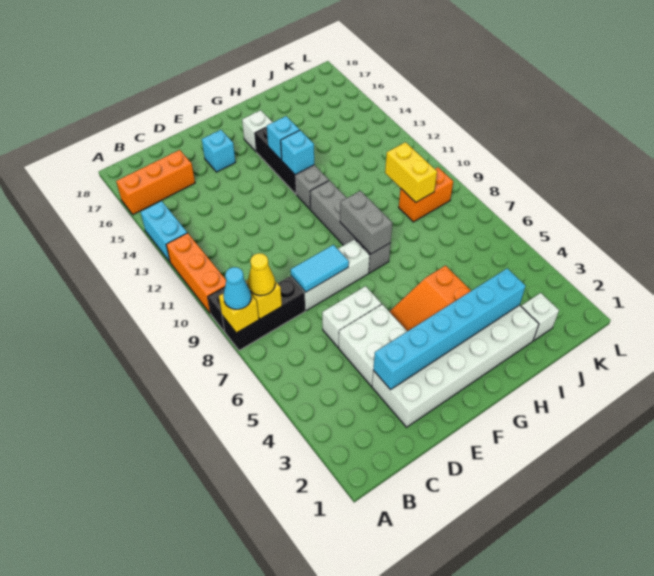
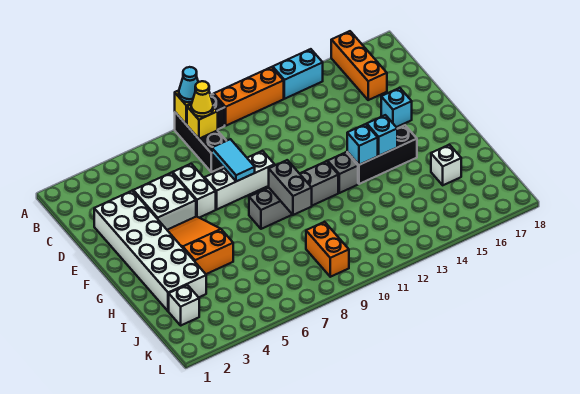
cyan brick D3:I3 level 2 -> none
white brick D8:F8 level 1 -> white brick E7:E9 level 1
grey brick G8:G9 level 2 -> grey brick G9:H9 level 2
white brick G16 level 1 -> white brick I16 level 1
yellow brick J9:J10 level 2 -> none

